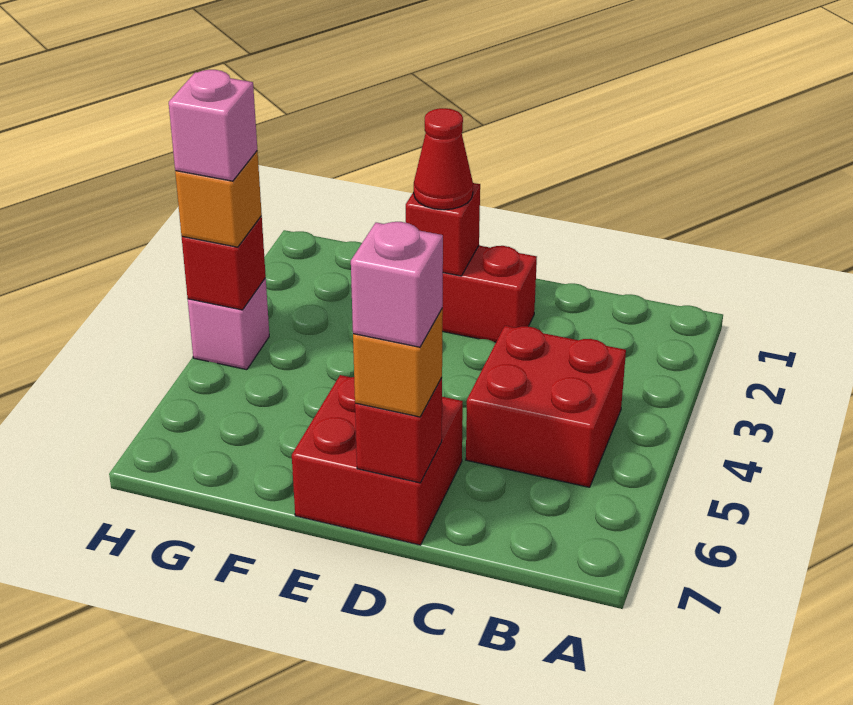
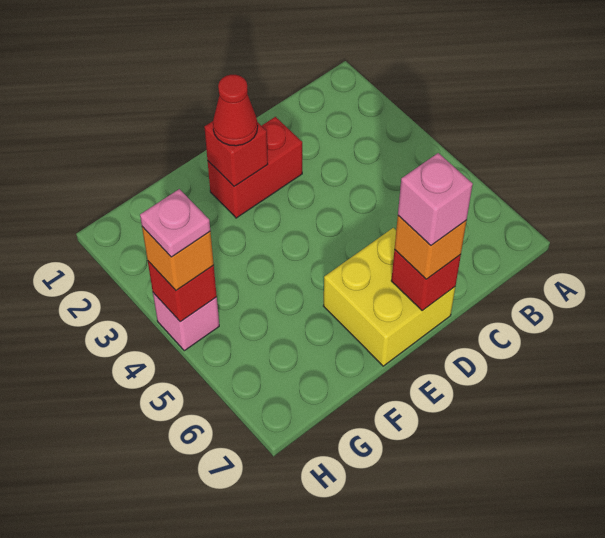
red brick B4:C5 level 1 -> none
red brick D6:E7 level 1 -> yellow brick D6:E7 level 1
pink brick H4 level 4 -> pink plate H4 level 4

